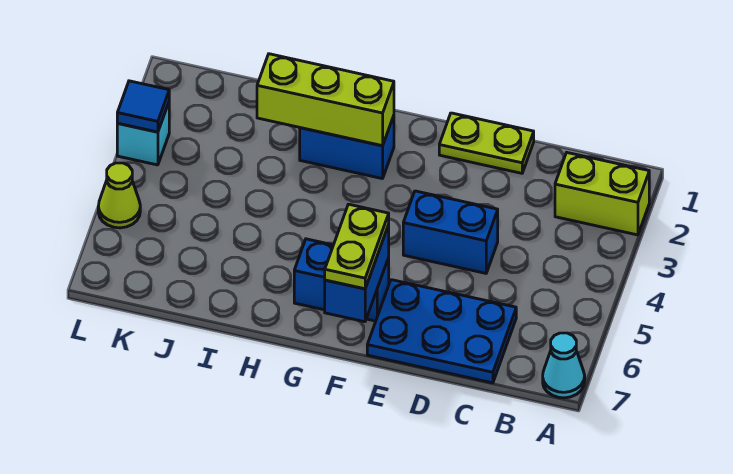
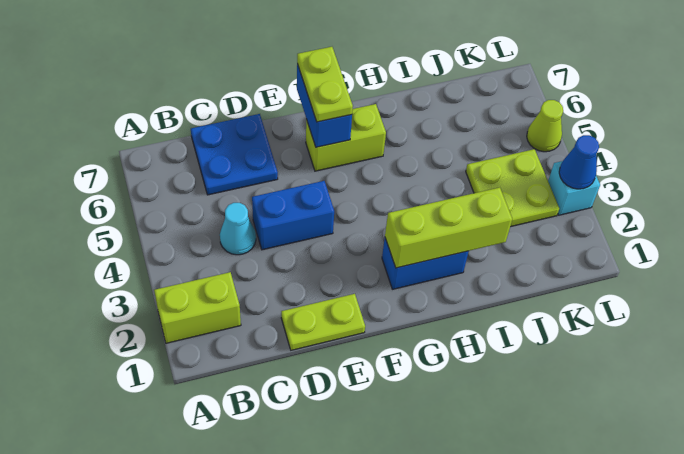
cyan cone A7 level 1 -> cyan cone C4 level 1
blue plate C6:E7 level 1 -> blue plate C6:D7 level 1
blue brick F6:G6 level 1 -> lime brick F6:G6 level 1
none -> lime plate J3:K4 level 1
blue tile L3 level 2 -> blue cone L3 level 2

